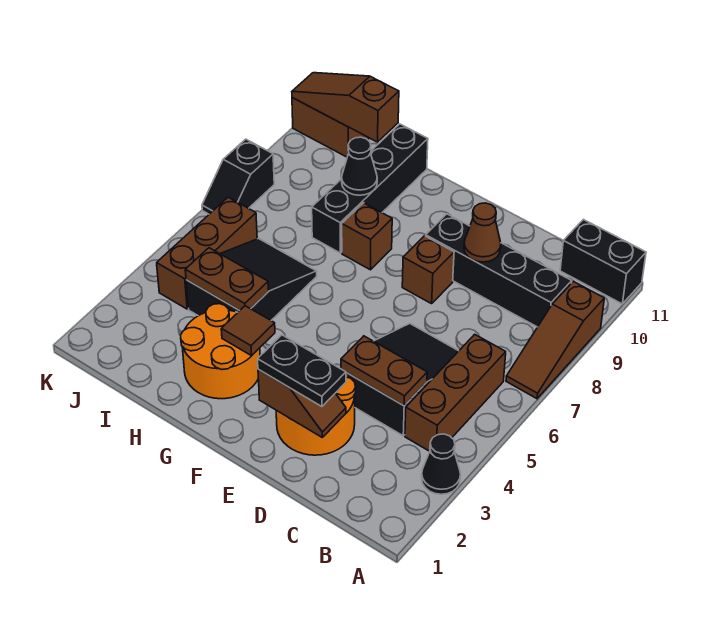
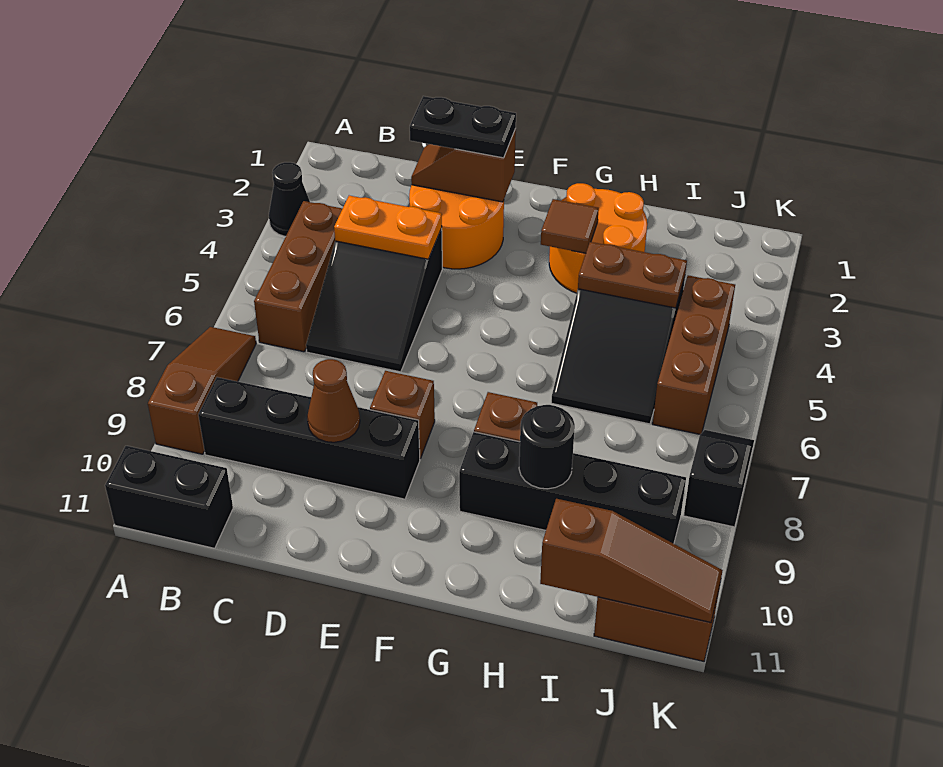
brown plate C4:D4 level 2 -> orange plate C4:D4 level 2
black brick H8:H11 level 1 -> black brick G9:J9 level 1
black cone H9 level 2 -> black round brick H9 level 2

